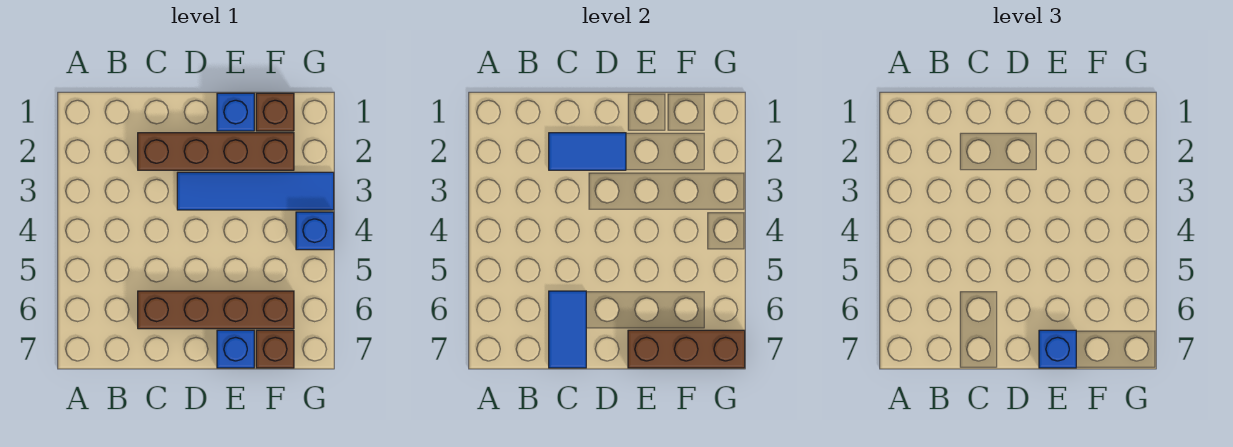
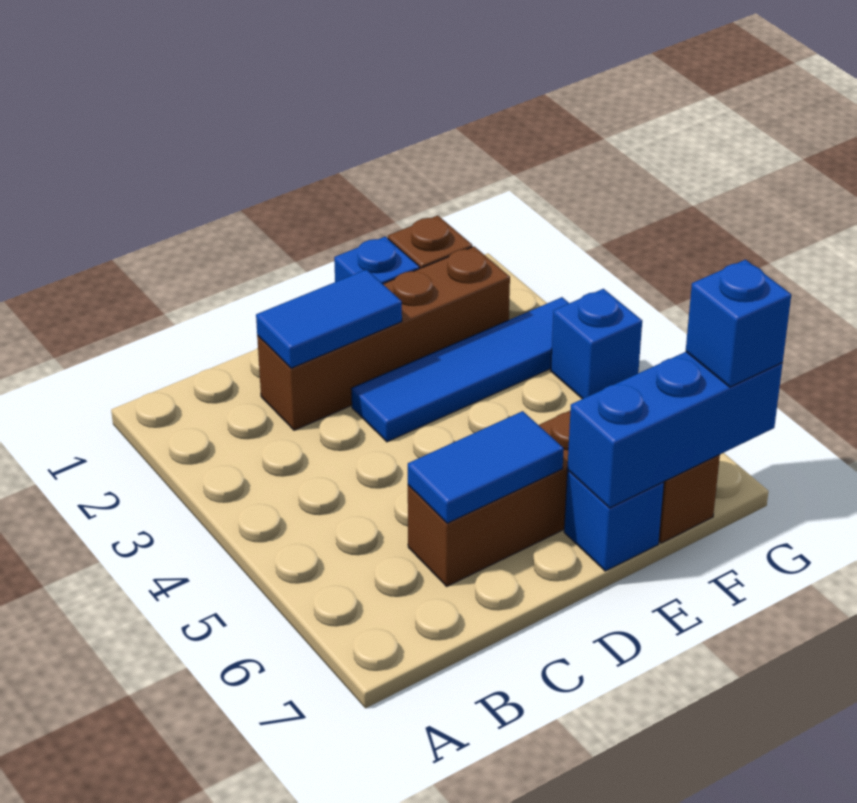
blue tile C6:C7 level 2 -> blue tile C6:D6 level 2
brown brick E7:G7 level 2 -> blue brick E7:G7 level 2
blue brick E7 level 3 -> blue brick G7 level 3

